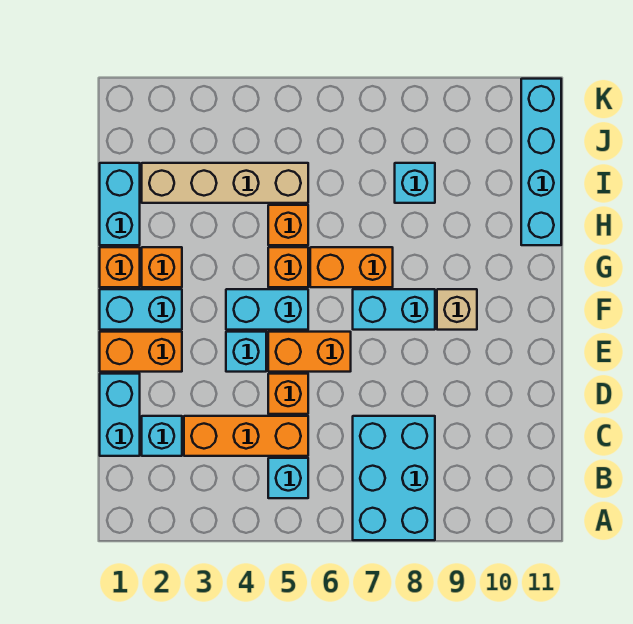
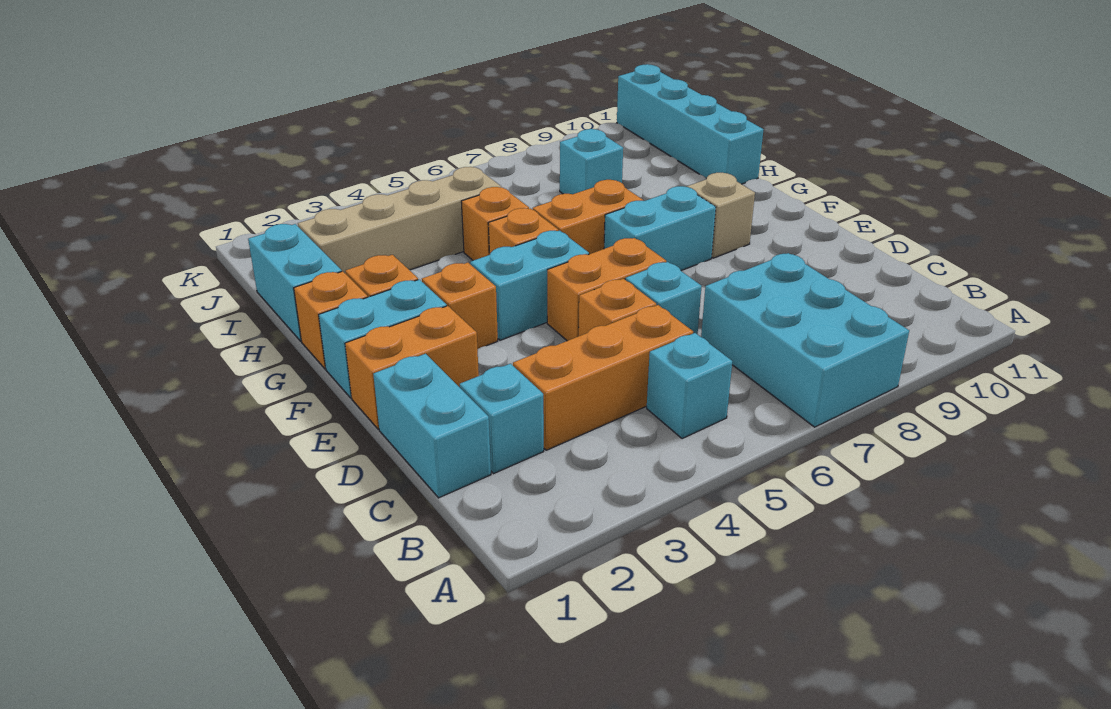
cyan brick E4 level 1 -> cyan brick D6 level 1
none -> orange brick F3 level 1

